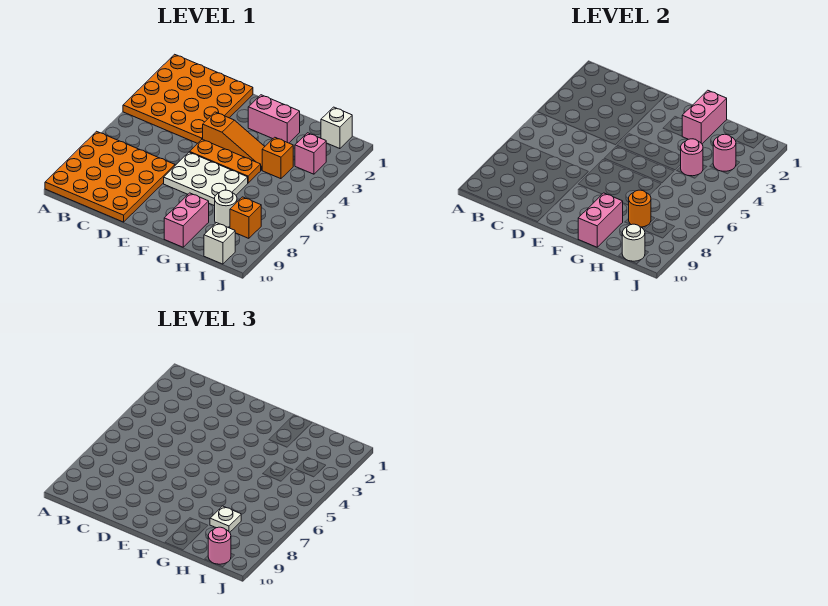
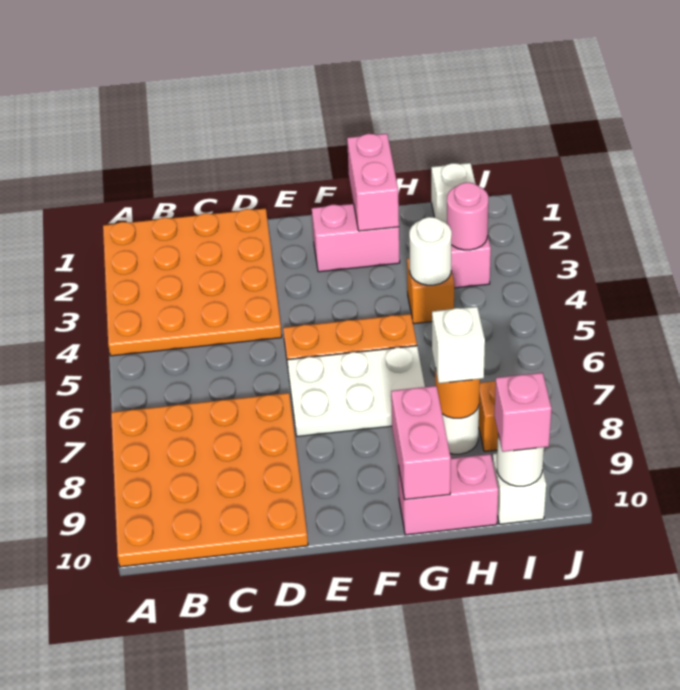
orange slope E4:G4 level 1 top E -> none
pink brick G9:G10 level 1 -> pink brick G10:H10 level 1
pink round brick H4 level 2 -> white round brick H4 level 2
white plate H8 level 3 -> white brick H8 level 3
pink round brick I10 level 3 -> pink brick I10 level 3

